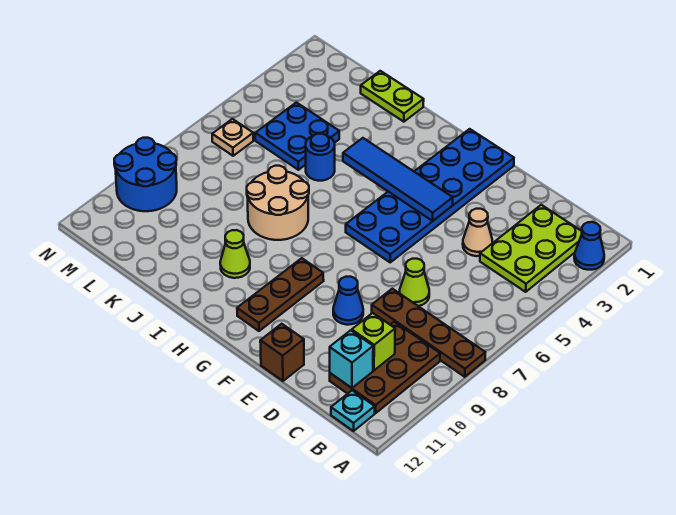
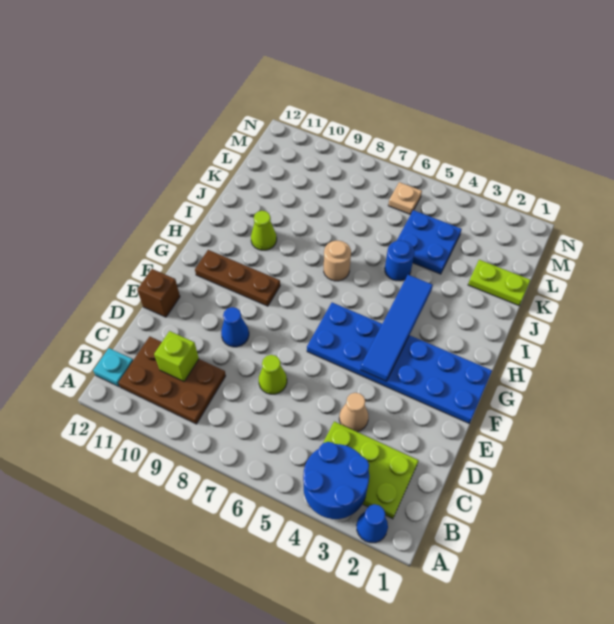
brown plate A8:D8 level 1 -> none
cyan brick C11 level 2 -> none
tan round brick I7:J8 level 1 -> tan round brick I7 level 1
lime plate J1:K1 level 1 -> lime plate K1:K2 level 1
blue round brick M9:N10 level 1 -> blue round brick A3:B4 level 2

